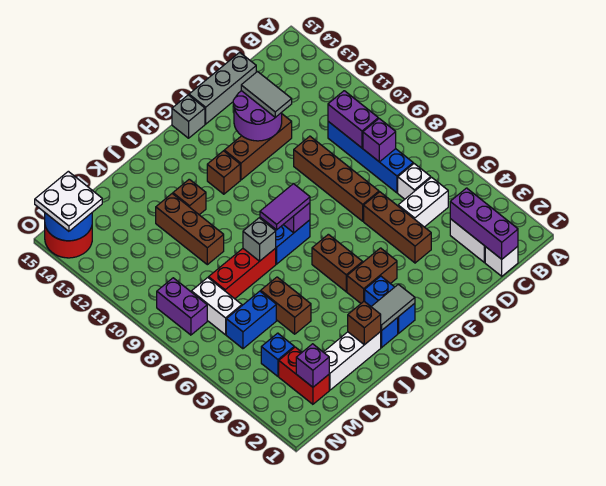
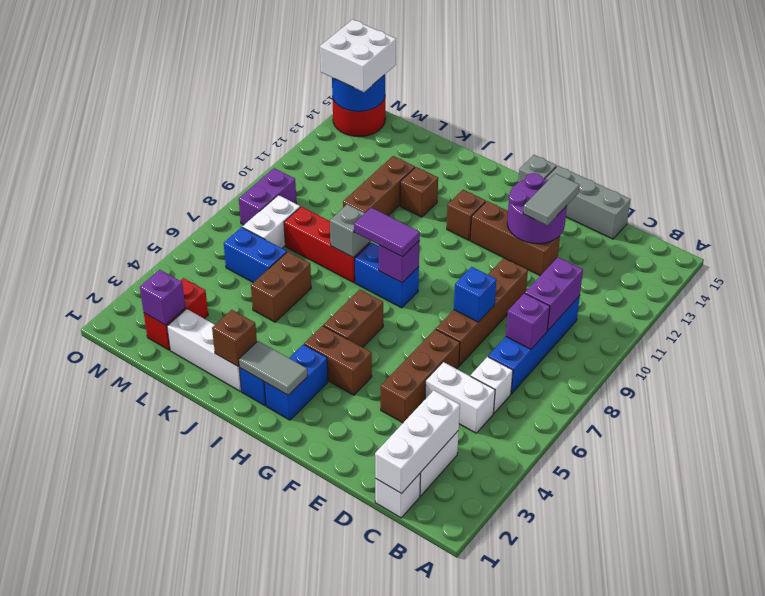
purple brick C1:C3 level 2 -> white brick C1:C3 level 2
blue brick M4 level 1 -> blue brick E8 level 2
white plate N14:O15 level 3 -> white brick N14:O15 level 3

